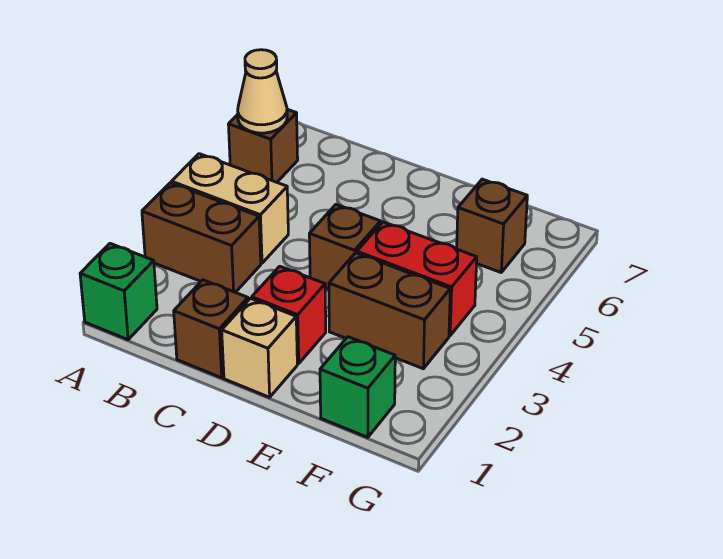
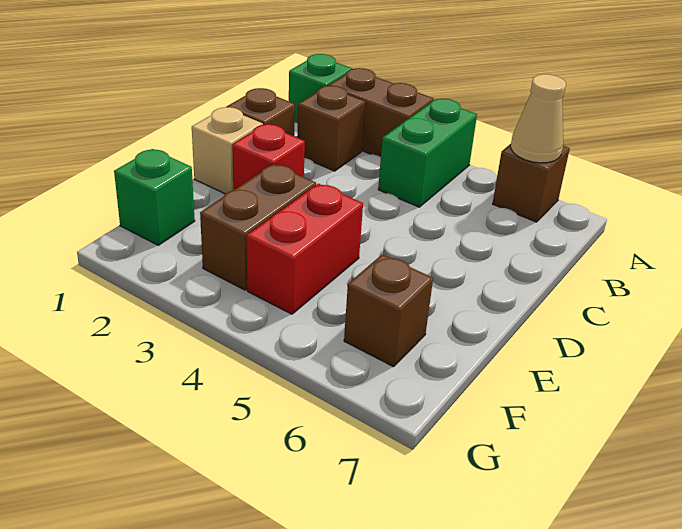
brown brick A3:B3 level 1 -> brown brick A2:A3 level 1
tan brick A4:B4 level 1 -> green brick A4:B4 level 1
brown brick D4 level 1 -> brown brick B2 level 1

